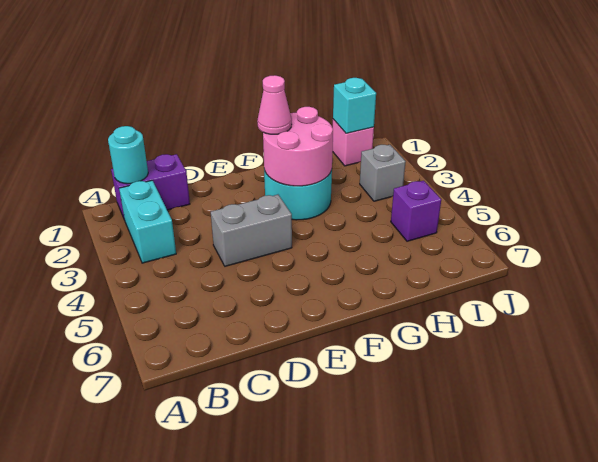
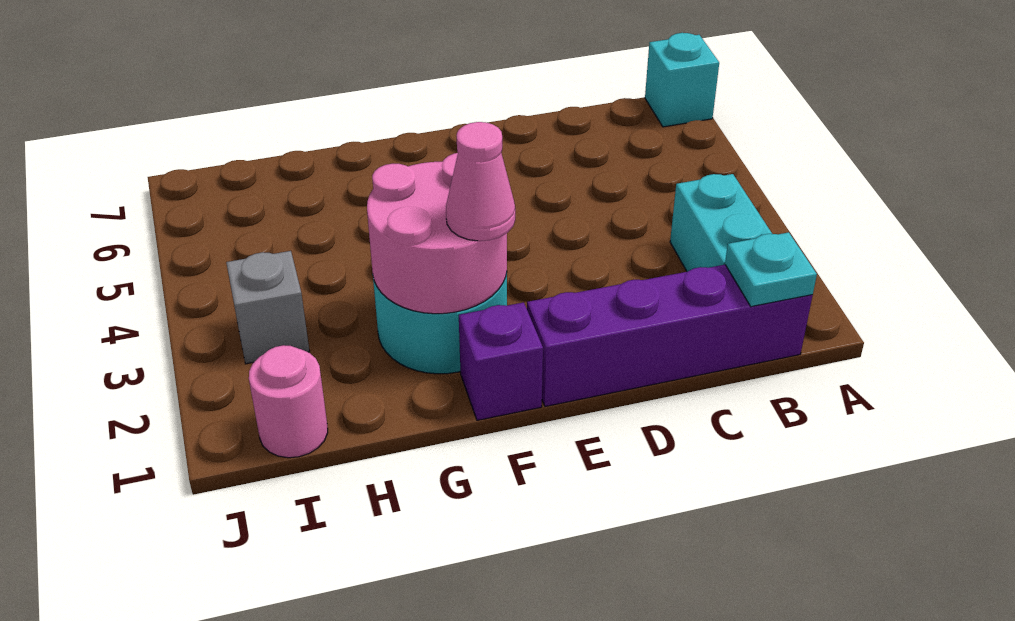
purple brick B1:C1 level 1 -> purple brick B1:E1 level 1
cyan round brick B1 level 2 -> cyan plate B1 level 2
grey brick D4:E4 level 1 -> none
pink brick I1 level 1 -> pink round brick I1 level 1
cyan brick I1 level 2 -> cyan brick A7 level 1
purple brick I5 level 1 -> purple brick F1 level 1

